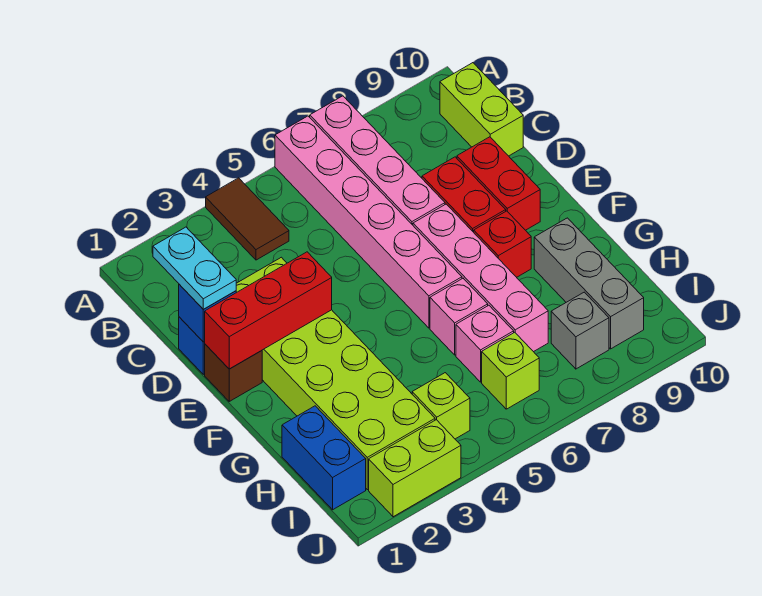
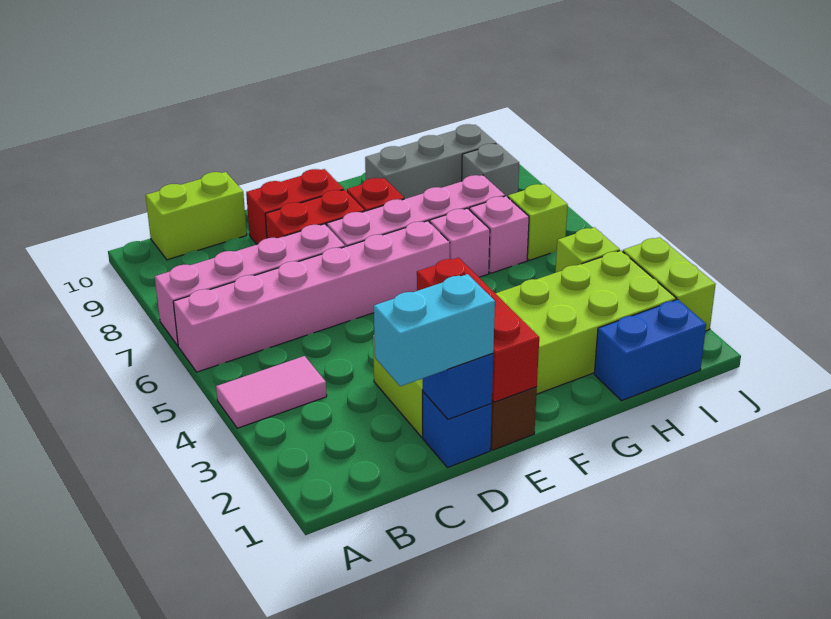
brown tile A4:B4 level 1 -> pink tile A4:B4 level 1
cyan plate C1:D1 level 3 -> cyan brick C1:D1 level 3

